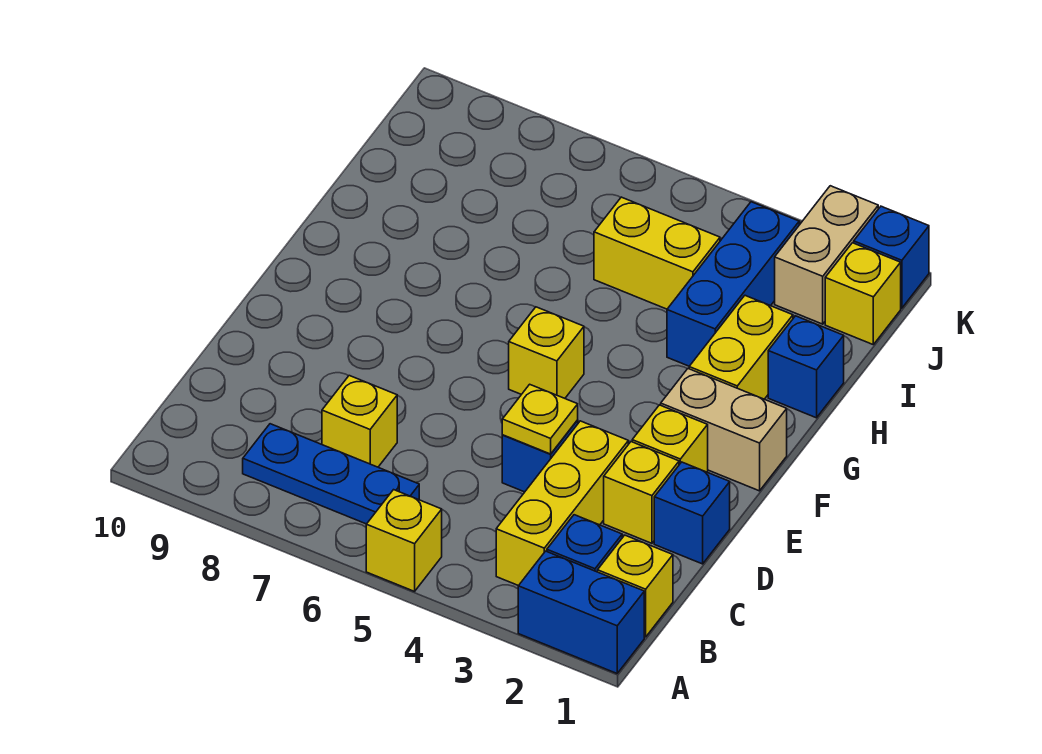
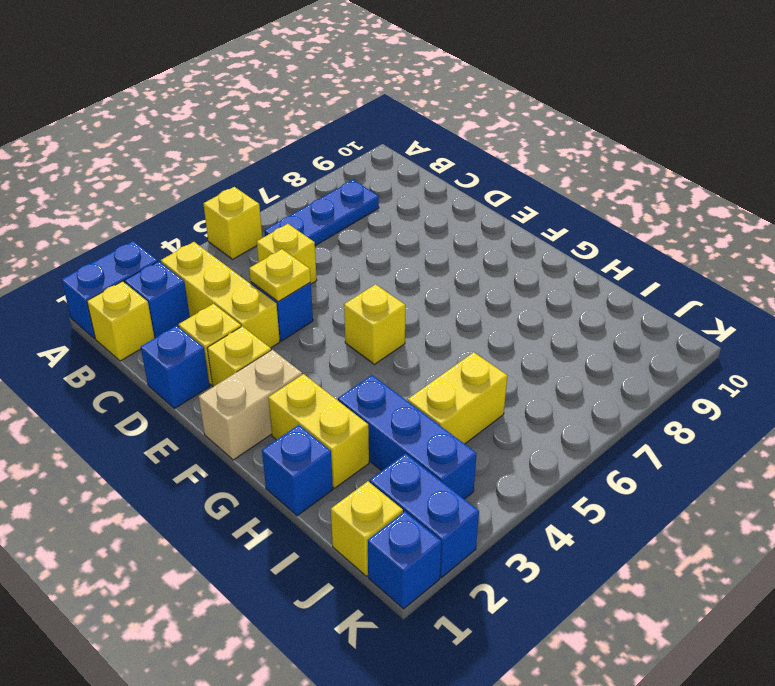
yellow brick C7 level 1 -> yellow brick C5 level 1
tan brick J2:K2 level 1 -> blue brick J2:K2 level 1

